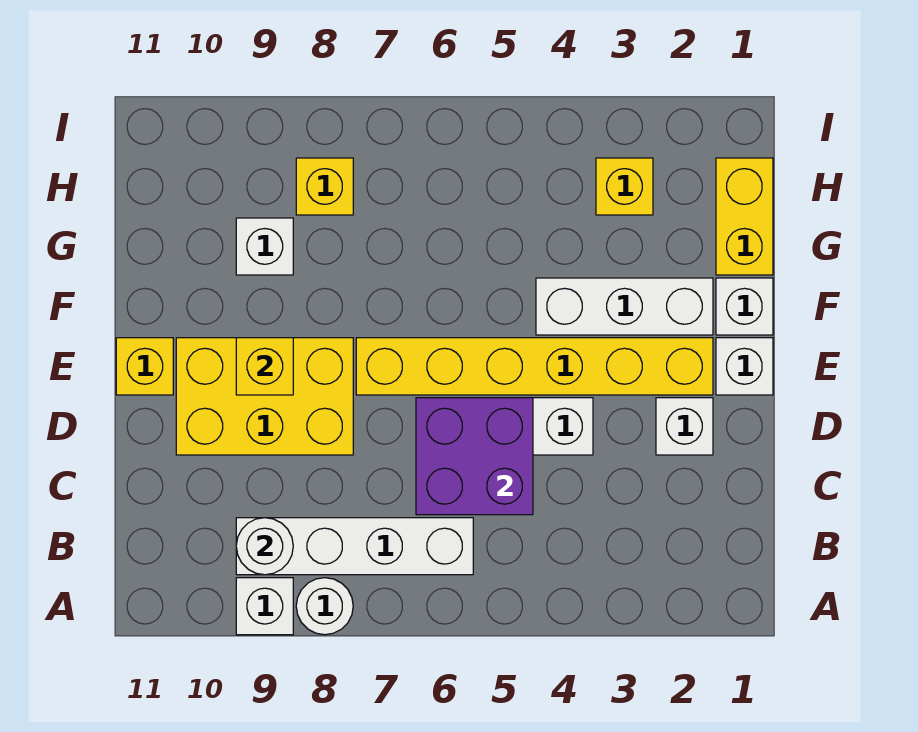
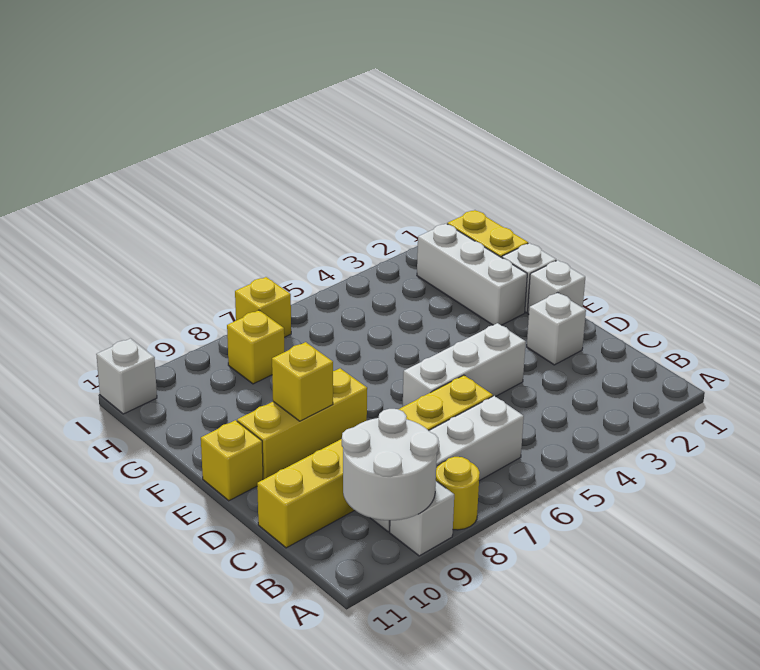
white round brick A8 level 1 -> yellow round brick A8 level 1
white round brick B9 level 2 -> white round brick A9:B10 level 2
purple brick C5:D6 level 2 -> none
yellow brick D8:E10 level 1 -> yellow brick E8:E10 level 1
yellow brick E2:E7 level 1 -> yellow brick C6:C11 level 1
white brick F2:F4 level 1 -> white brick F2:H2 level 1
white brick G9 level 1 -> white brick I11 level 1
yellow brick H3 level 1 -> yellow brick I7 level 1

